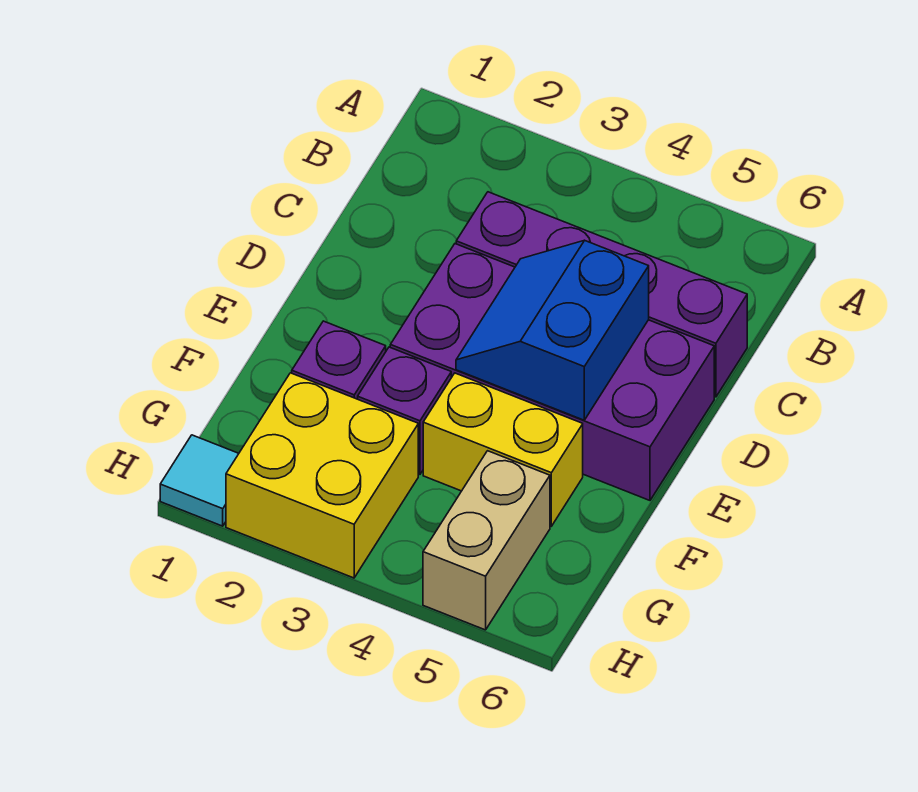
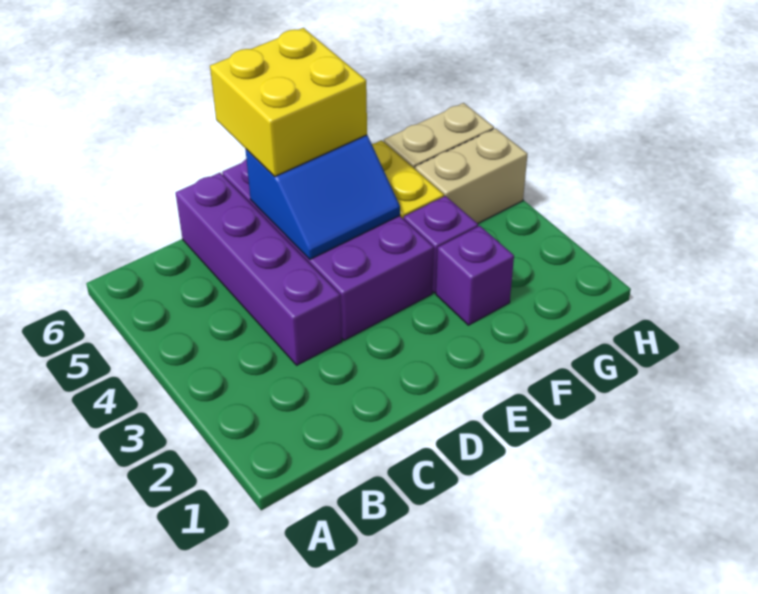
yellow brick G2:H3 level 1 -> yellow brick D5:E6 level 3
none -> tan brick G4:H4 level 1
cyan tile H1 level 1 -> none

